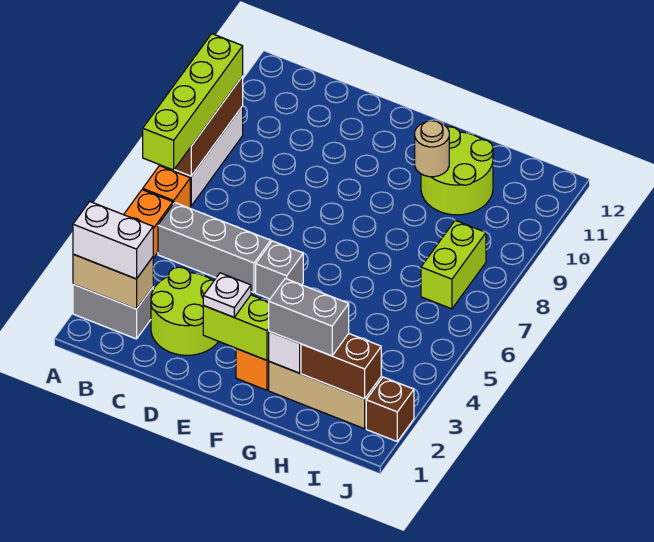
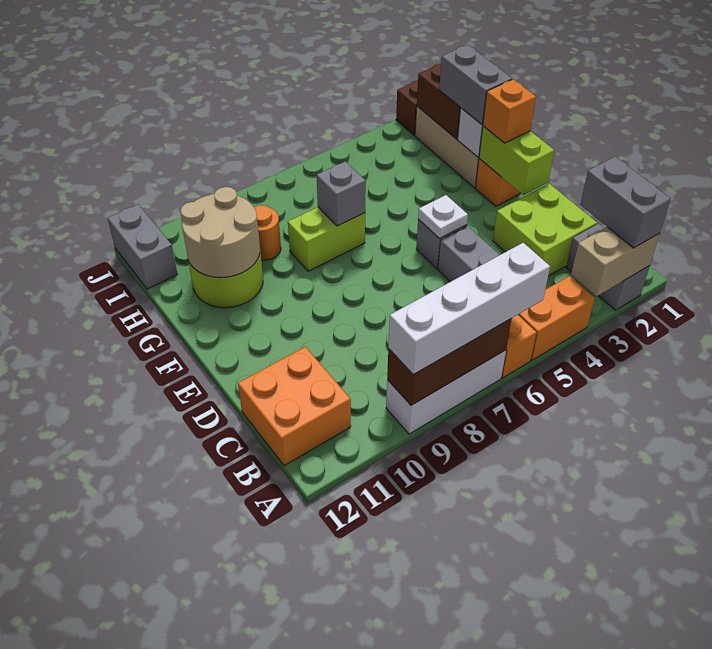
tan brick A2:B2 level 2 -> tan brick A2:A3 level 2
white brick A2:B2 level 3 -> grey brick A2:B2 level 3
lime brick A6:A9 level 3 -> white brick A6:A9 level 3
none -> orange brick B11:C12 level 1
lime round brick C2:D3 level 1 -> lime brick C2:D3 level 1
white plate E2 level 3 -> white plate E5 level 2
none -> orange brick F2 level 3
none -> grey brick G7 level 2
tan round brick G10 level 2 -> tan round brick G10:H11 level 2
none -> orange round brick H9 level 1
lime brick I7:I8 level 1 -> lime brick G7:G8 level 1
none -> grey brick I12:J12 level 1

